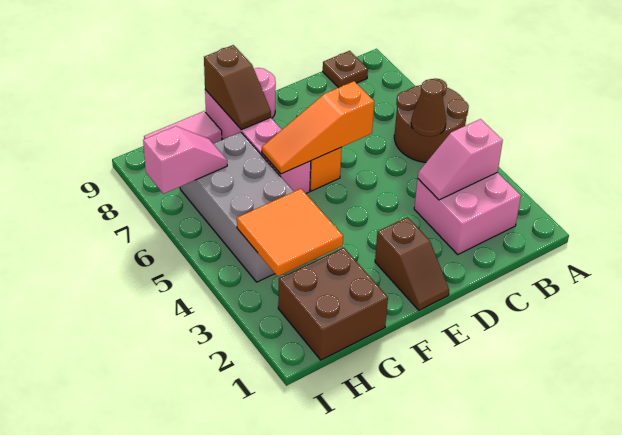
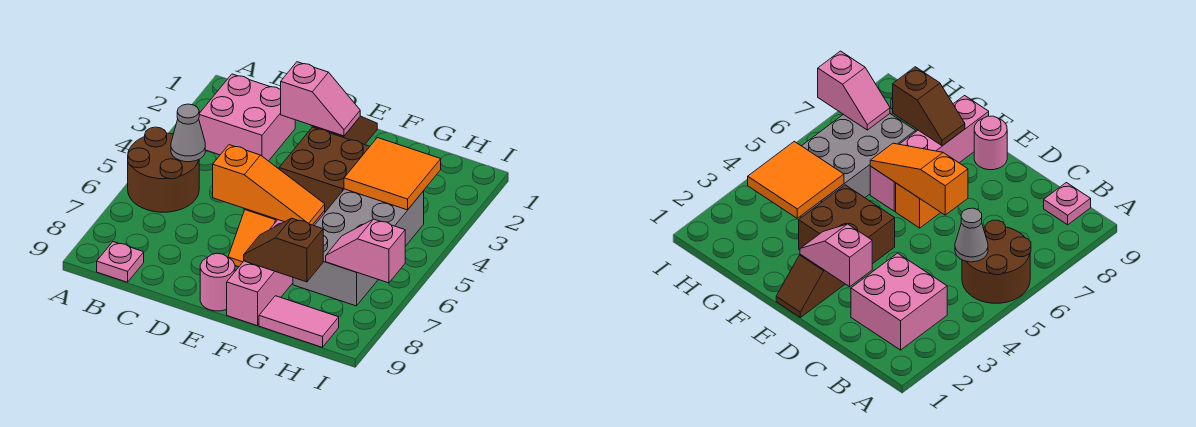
pink slope B3:C3 level 2 top B -> pink slope D2:E2 level 2 top D
brown cone B5 level 2 -> grey cone B5 level 2
brown plate B9 level 1 -> pink plate B9 level 1
brown slope F8:F9 level 2 top 9 -> brown slope F8:G8 level 2 top G
brown brick G1:H2 level 1 -> brown brick E3:F4 level 1

